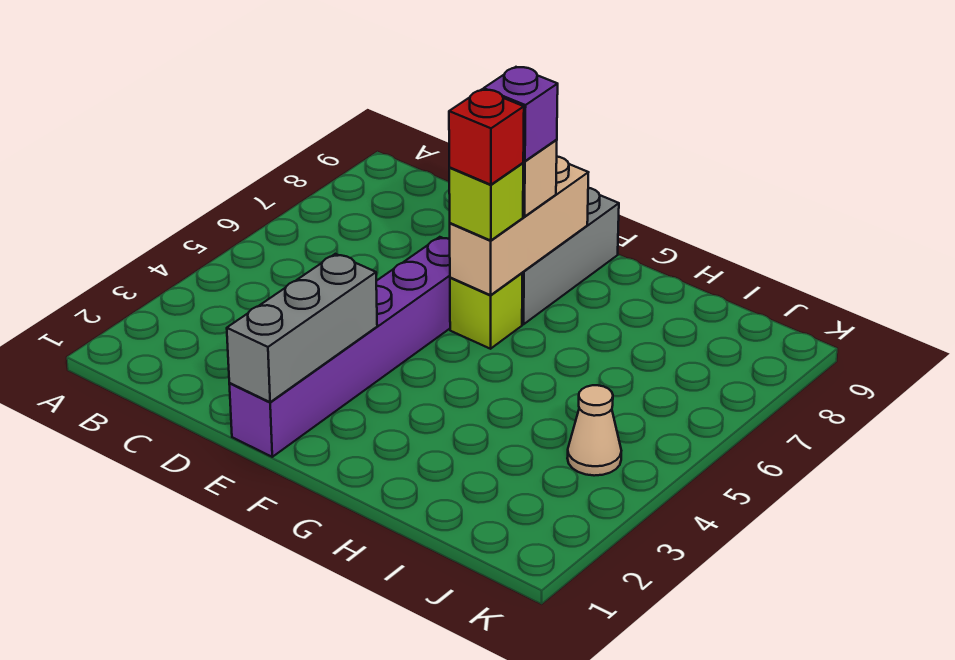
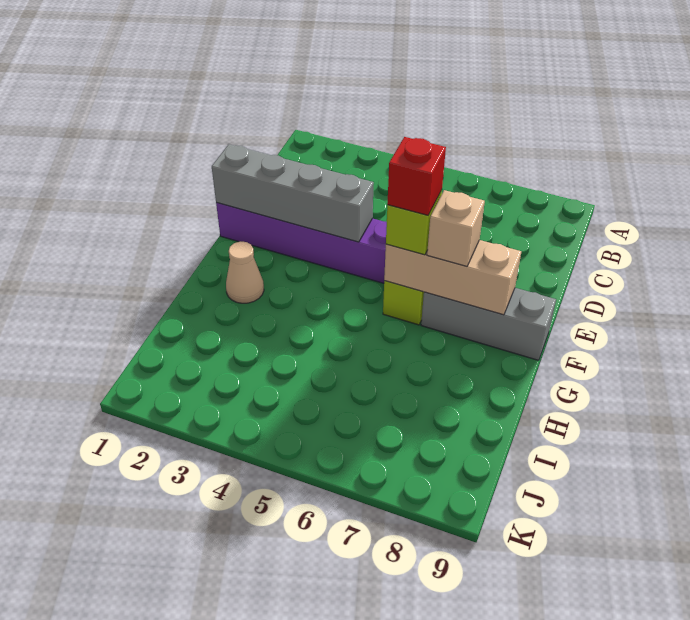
grey brick E1:E3 level 2 -> grey brick E1:E4 level 2
purple brick F7 level 4 -> none
tan cone J4 level 1 -> tan cone G2 level 1

